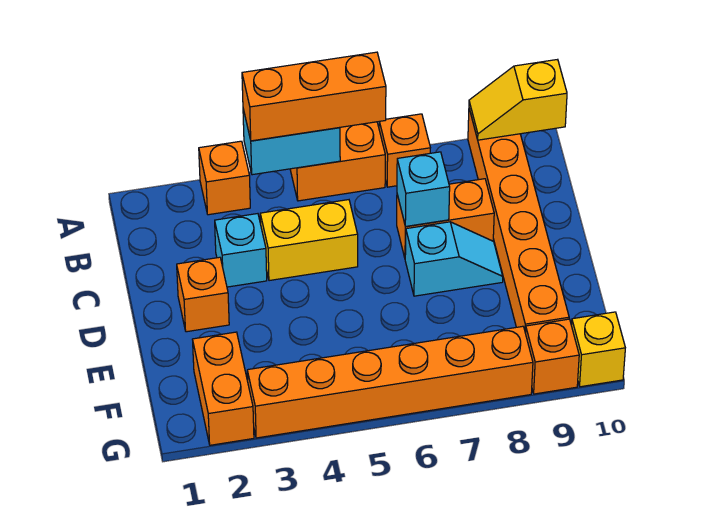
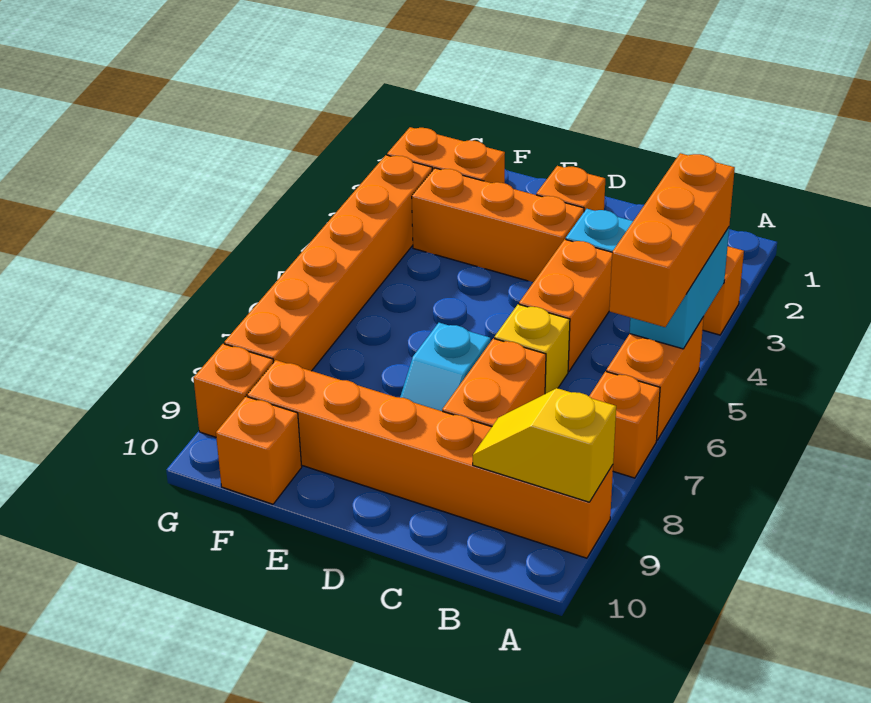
yellow slope A9:A10 level 2 top 10 -> yellow slope A9:B9 level 2 top A
yellow brick C4:C5 level 1 -> orange brick C4:C5 level 1
cyan brick C7 level 2 -> none
none -> orange brick D3:F3 level 1
none -> orange brick F10 level 1
yellow brick G10 level 1 -> yellow brick C6 level 1

